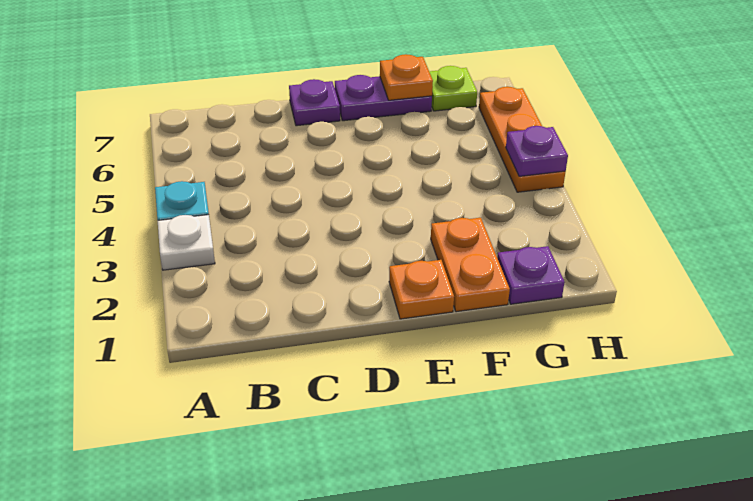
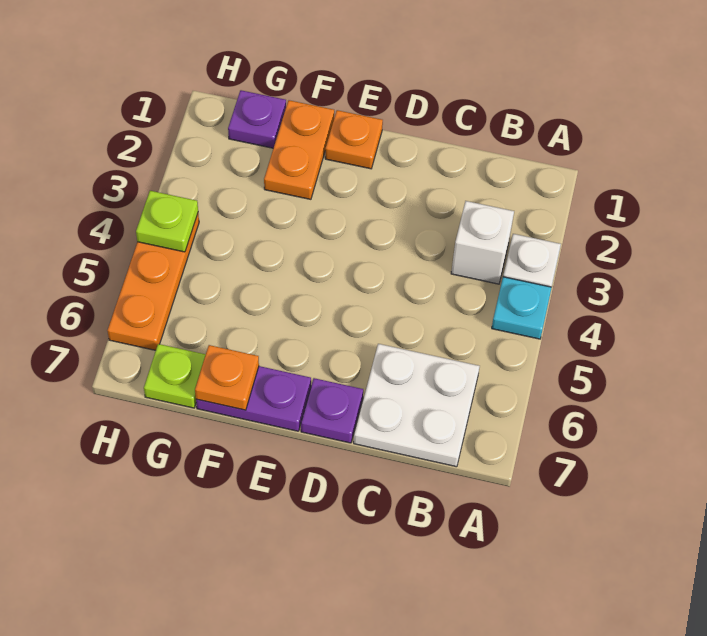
none -> white brick B3 level 1
none -> white plate B6:C7 level 1
purple plate H4 level 2 -> lime plate H4 level 2

